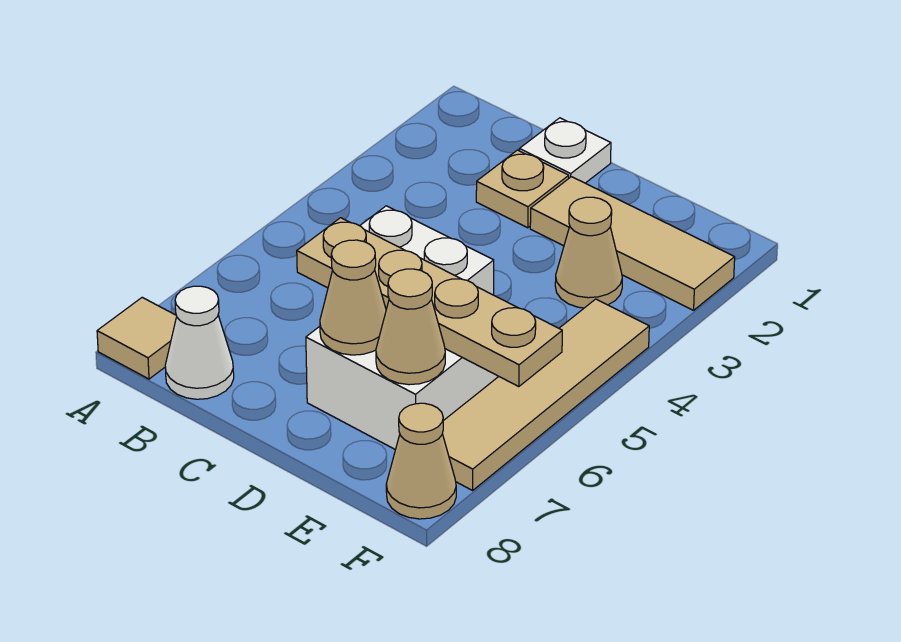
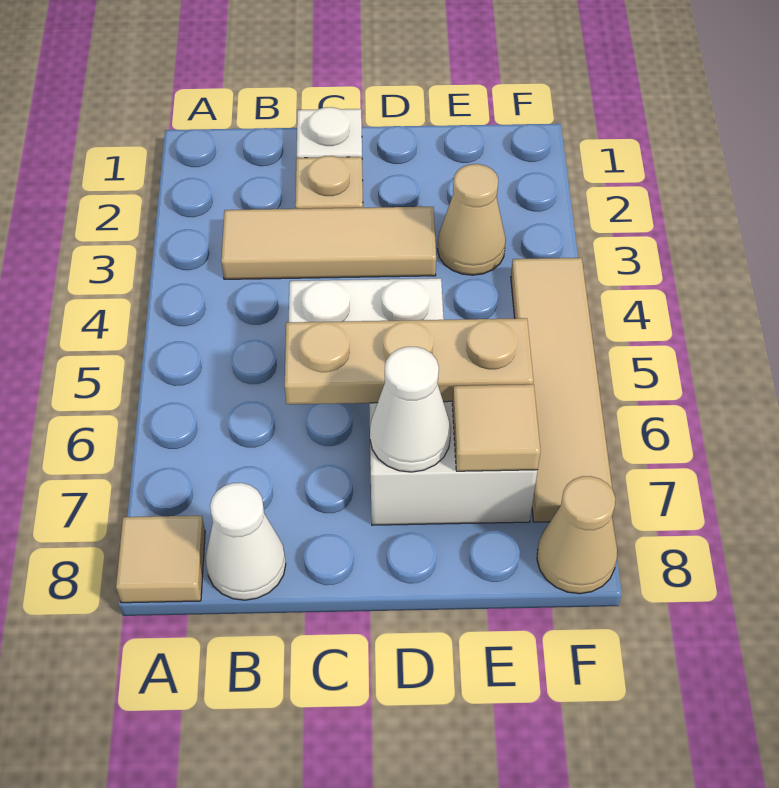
tan plate C6:F6 level 2 -> tan plate C6:E6 level 2
tan tile D2:F2 level 1 -> tan tile B3:D3 level 1
tan cone D7 level 2 -> white cone D7 level 2
tan cone E7 level 2 -> tan tile E7 level 2

